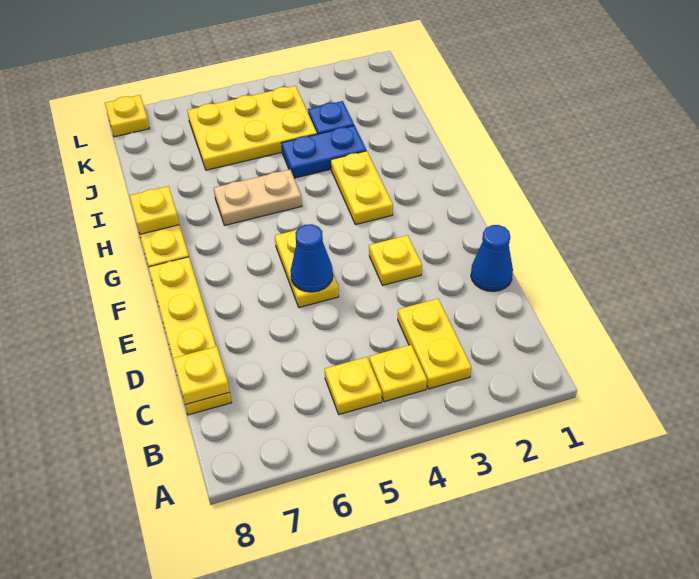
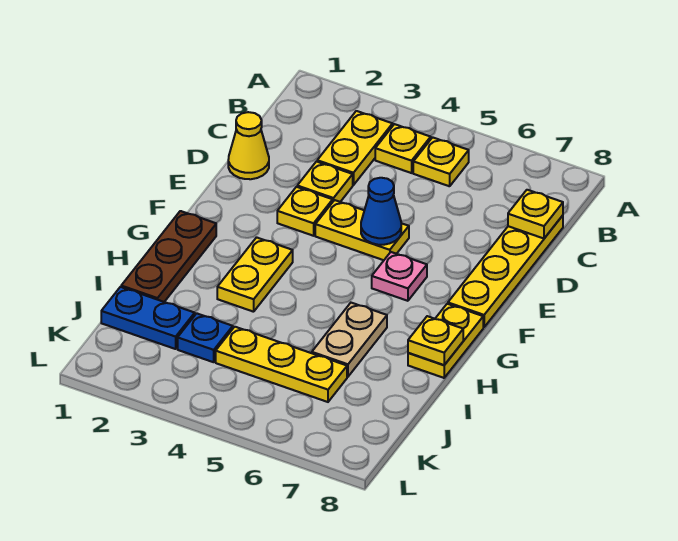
blue cone D1 level 1 -> yellow cone D1 level 1
yellow plate E5:F5 level 1 -> yellow plate E4:E5 level 1
none -> pink plate F6 level 1
none -> brown plate G1:I1 level 1
tan plate H5:H6 level 1 -> tan plate H6:I6 level 1
blue plate I3:I4 level 1 -> blue plate J1:J2 level 1
yellow plate J4:K6 level 1 -> yellow plate J4:J6 level 1
yellow plate L8 level 1 -> yellow plate D3 level 1

